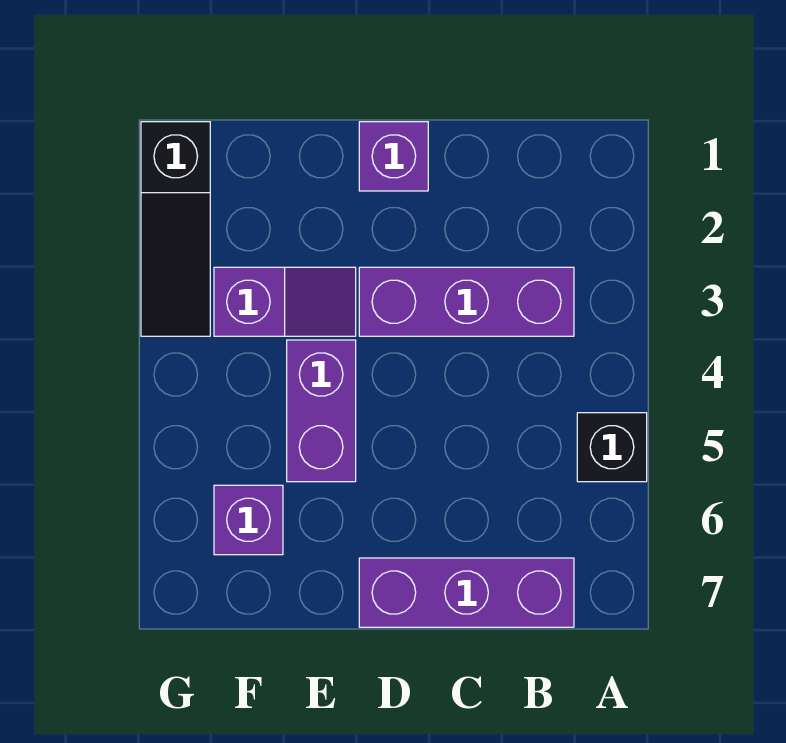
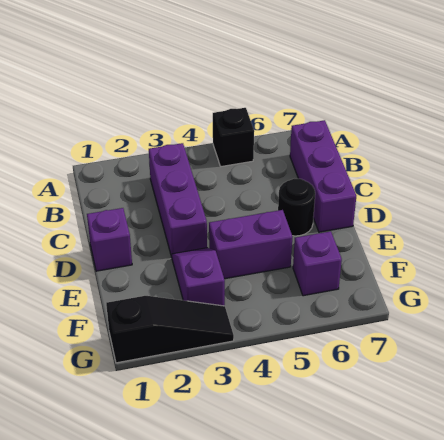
none -> black round brick D6 level 1

